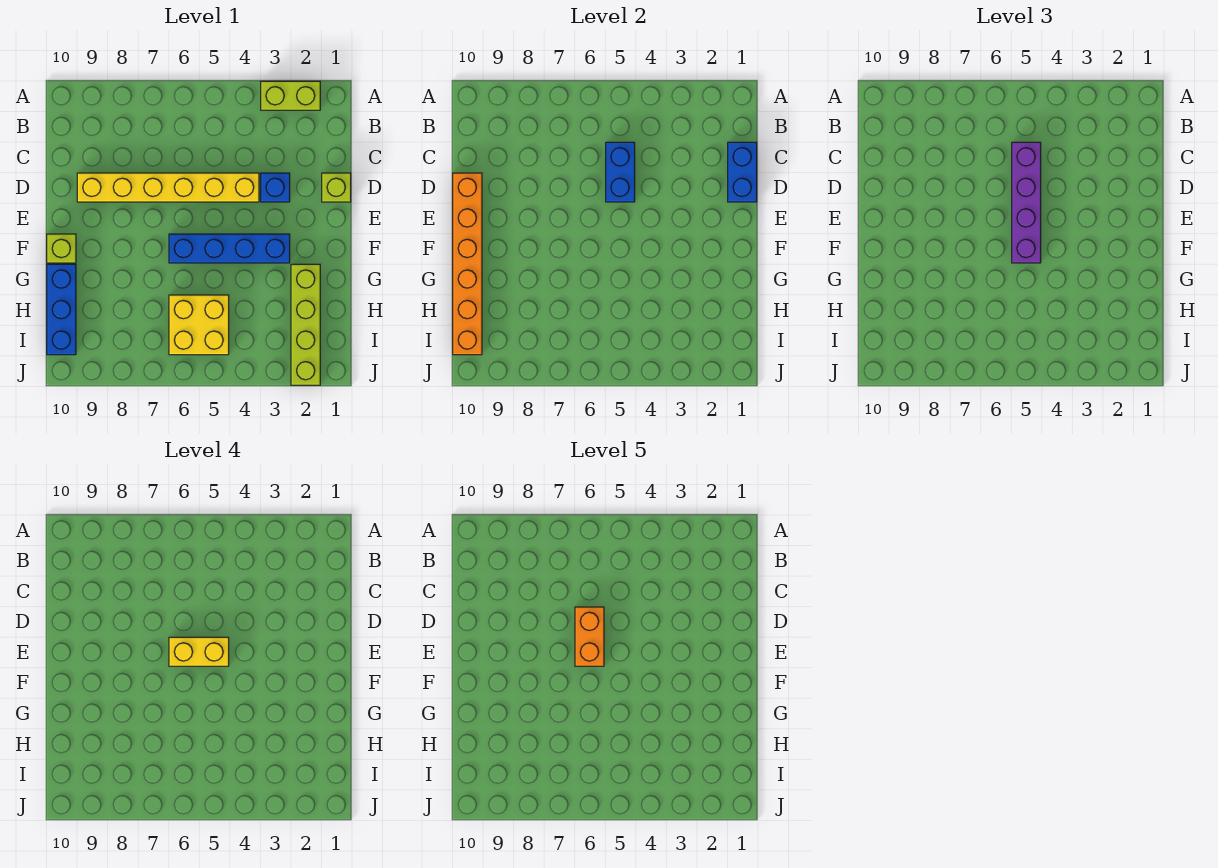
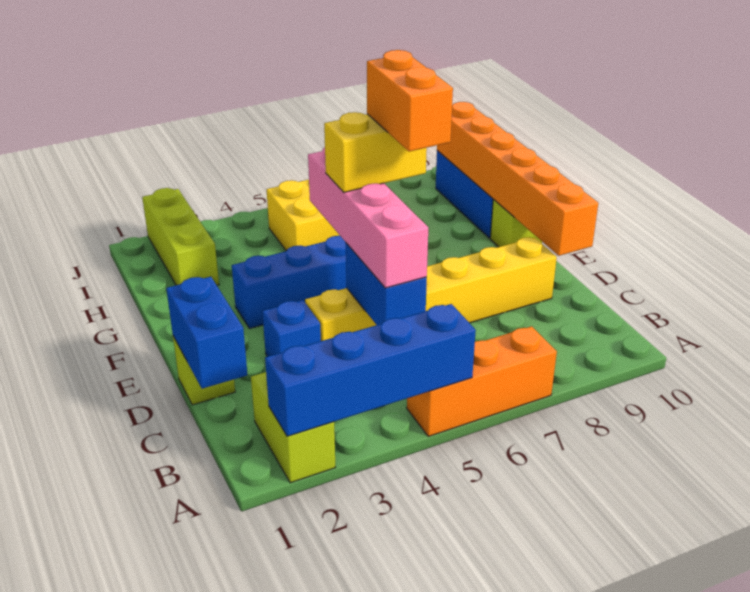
lime brick A2:A3 level 1 -> lime brick A2:B2 level 1
none -> blue brick A2:A5 level 2
none -> orange brick A5:A7 level 1
purple brick C5:F5 level 3 -> pink brick C5:F5 level 3
lime brick G2:J2 level 1 -> lime brick H2:J2 level 1

